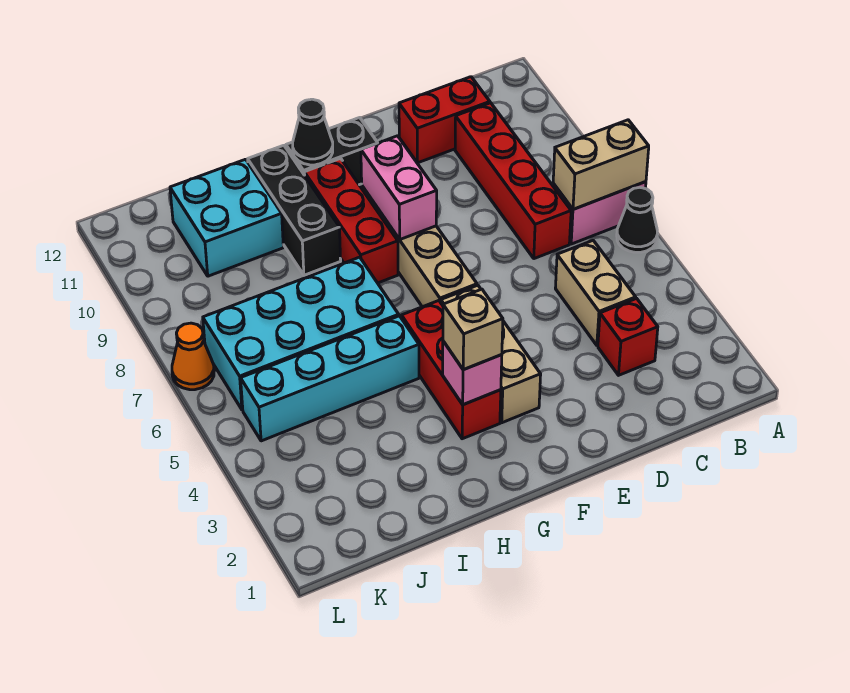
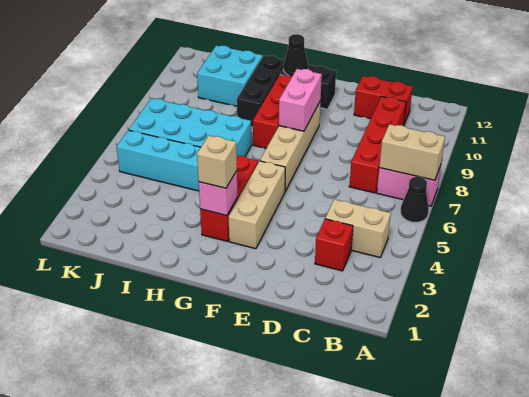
tan brick C4:C5 level 1 -> tan brick B4:C4 level 1
orange cone L7 level 1 -> none

